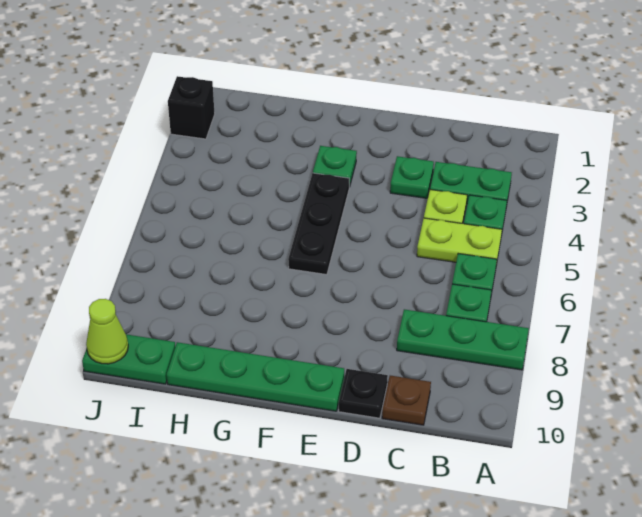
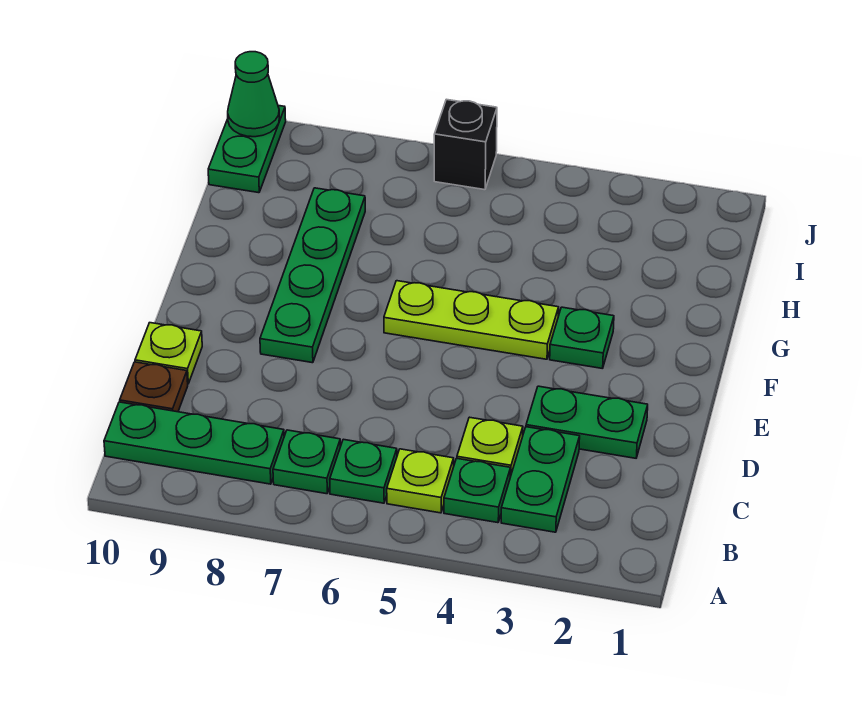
green plate A8:C8 level 1 -> green plate B8:B10 level 1
lime plate B5:C5 level 1 -> lime plate B5 level 1
green plate D3 level 1 -> green plate D2:D3 level 1
black plate D10 level 1 -> lime plate D10 level 1
green plate E10:H10 level 1 -> green plate E8:H8 level 1
black plate F4:F6 level 1 -> lime plate F4:F6 level 1
black brick J2 level 1 -> black brick J6 level 1
lime cone J10 level 2 -> green cone J10 level 2

